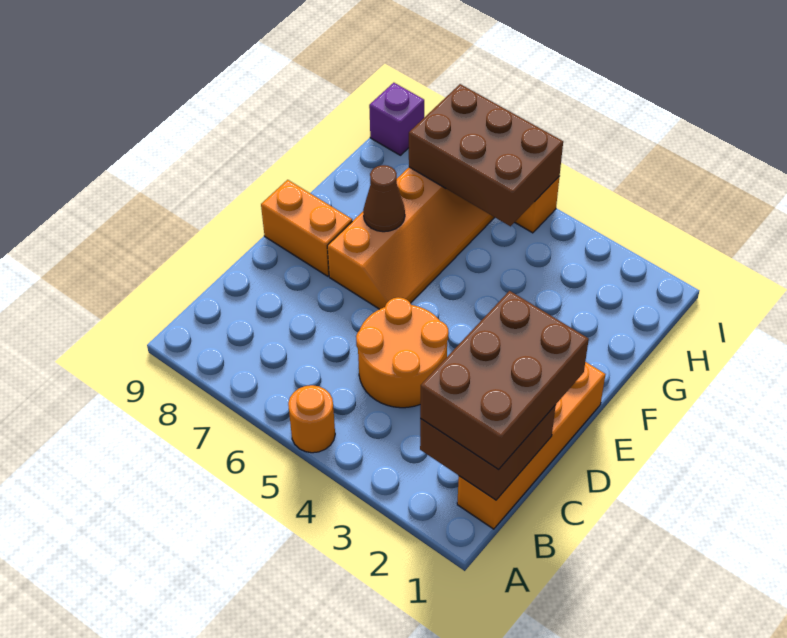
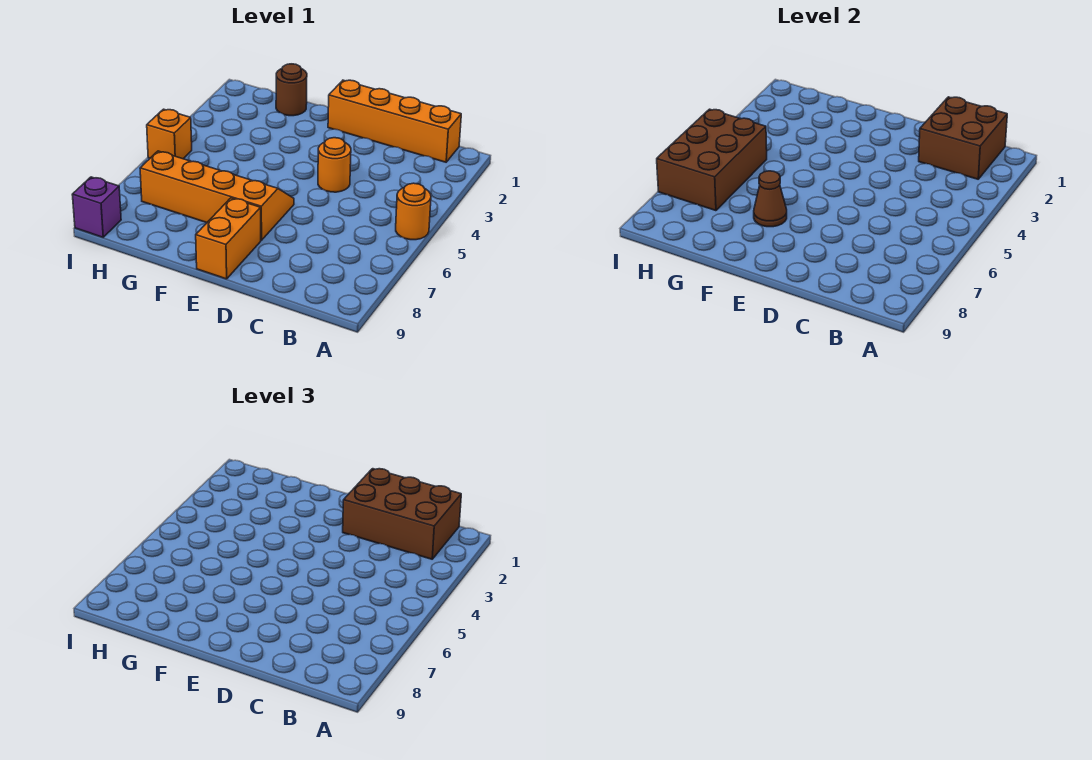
orange round brick C4:D5 level 1 -> orange round brick D4 level 1
none -> brown round brick G1 level 1

